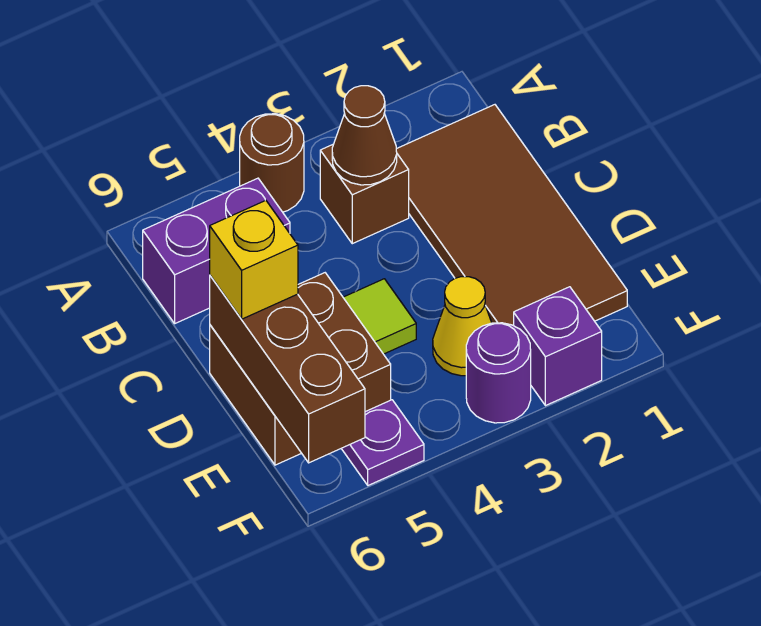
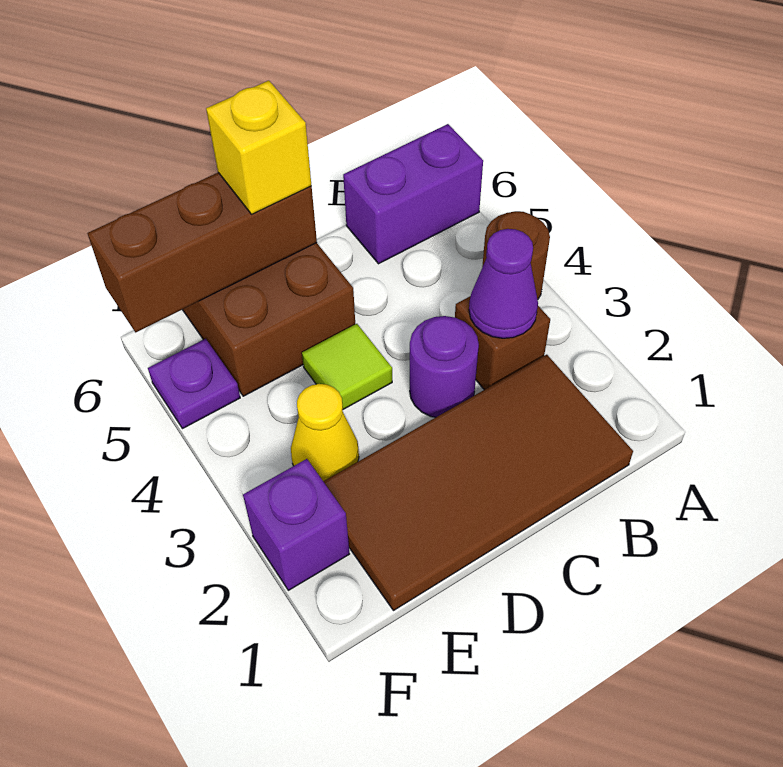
brown cone B3 level 2 -> purple cone B3 level 2
purple brick B5:B6 level 1 -> purple brick A6:B6 level 1
purple round brick F3 level 1 -> purple round brick C3 level 1

